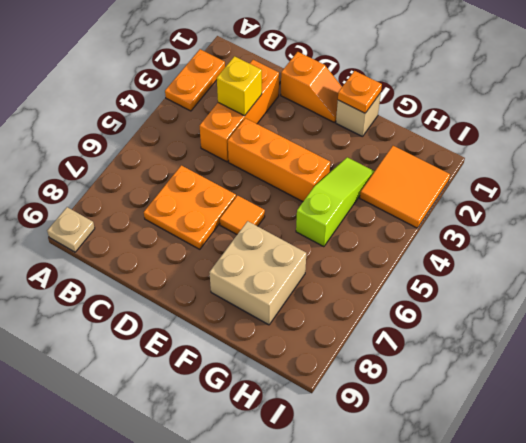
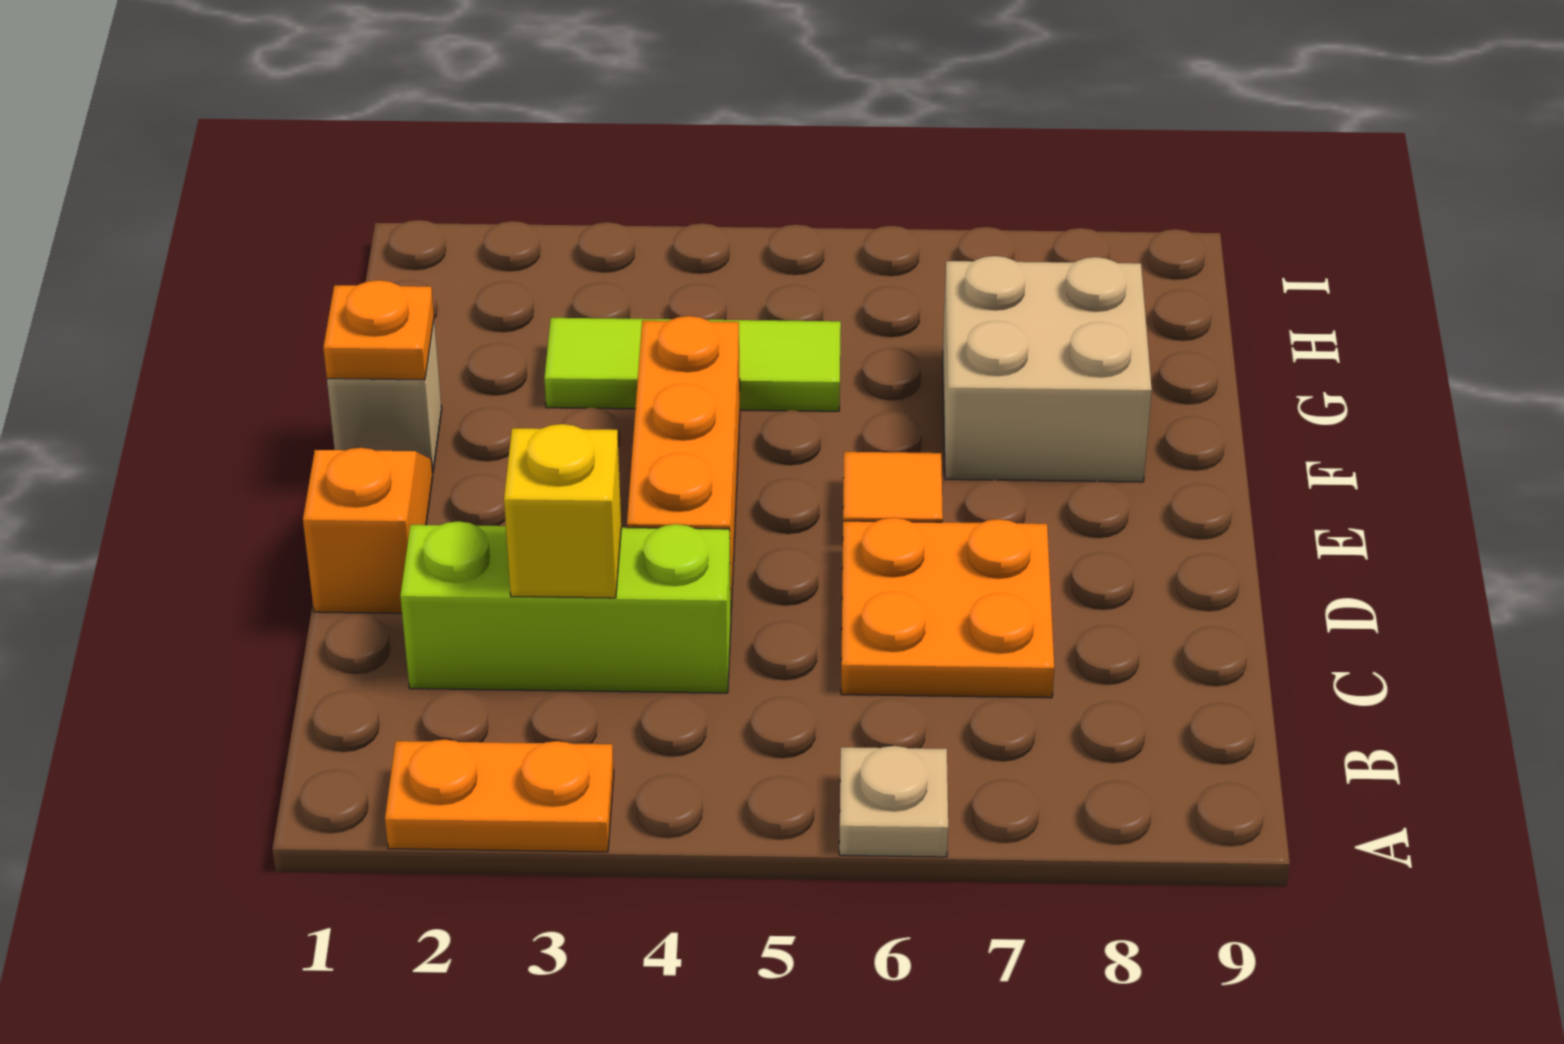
tan plate A9 level 1 -> tan plate A6 level 1
orange brick C2:C4 level 1 -> lime brick C2:C4 level 1
lime slope G3:G5 level 1 top 5 -> lime tile G3:G5 level 1
orange tile H2:I3 level 1 -> none

